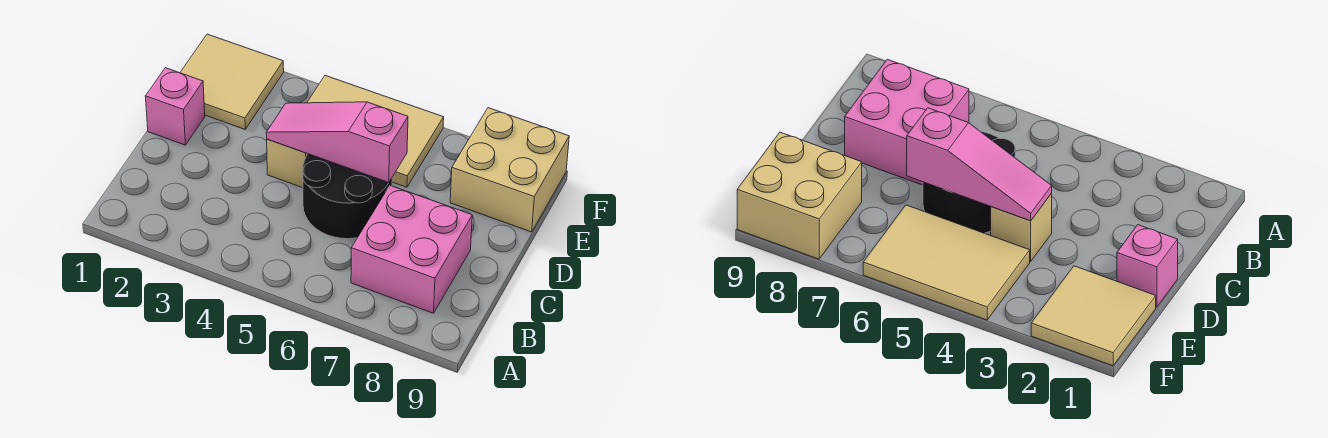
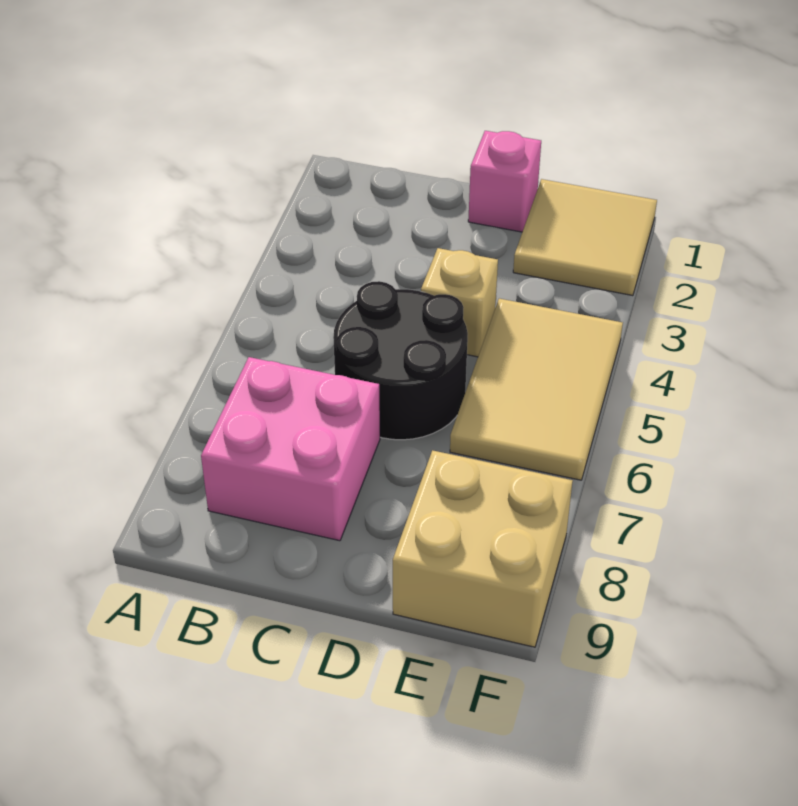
pink slope D4:D6 level 2 top 6 -> none

